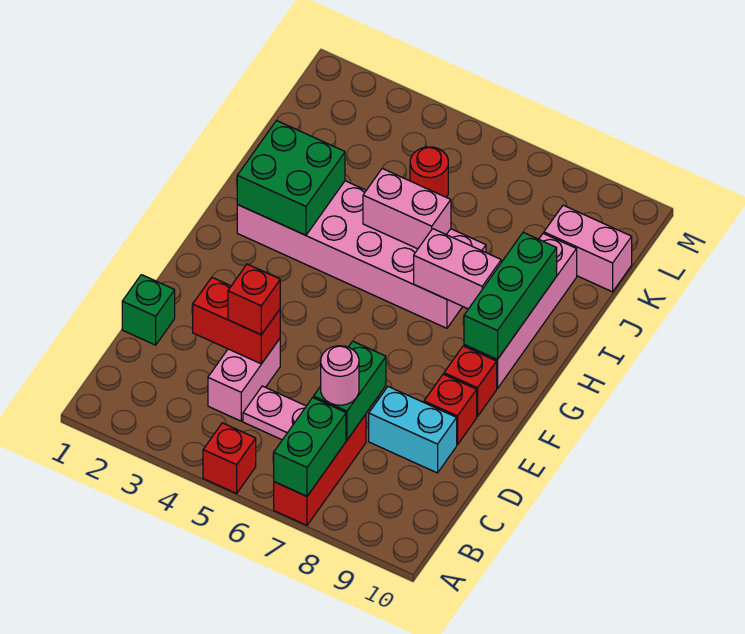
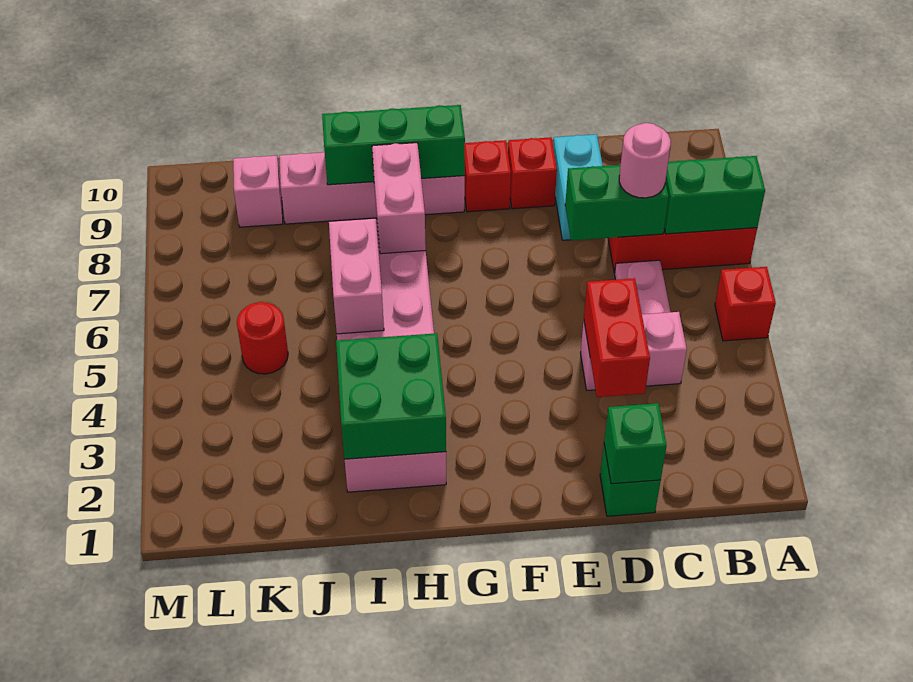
none -> green brick D1 level 2
red brick D4 level 3 -> none
pink brick K9:K10 level 1 -> pink brick K9 level 1

